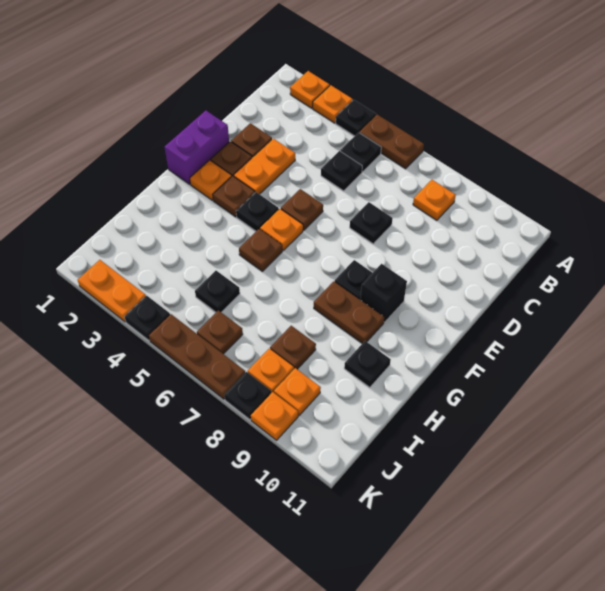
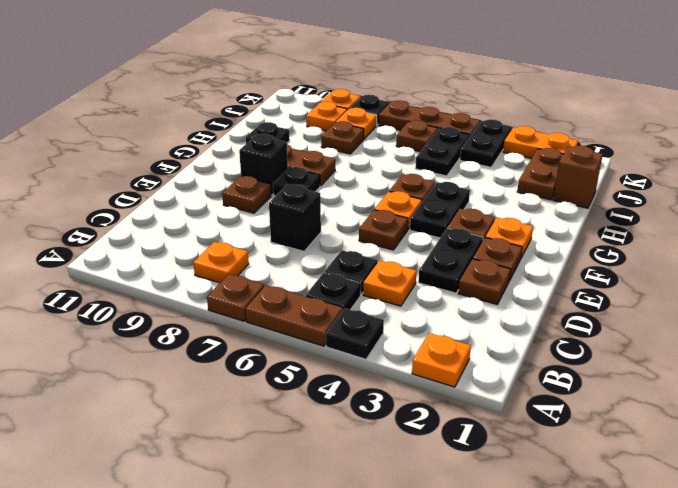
orange plate A3 level 1 -> orange plate C4 level 1
none -> brown plate A7 level 1
orange plate D3:E3 level 1 -> black plate D3:E3 level 1
black plate D7 level 1 -> black brick D7 level 1
purple brick E1:F1 level 1 -> none
none -> brown plate E9 level 1
black plate F4 level 1 -> black plate F4:G4 level 1
none -> brown brick I1 level 1
none -> brown plate I2:J2 level 1
black plate I5 level 1 -> black plate I5:J5 level 1
black plate K4 level 1 -> black plate J4:K4 level 1

